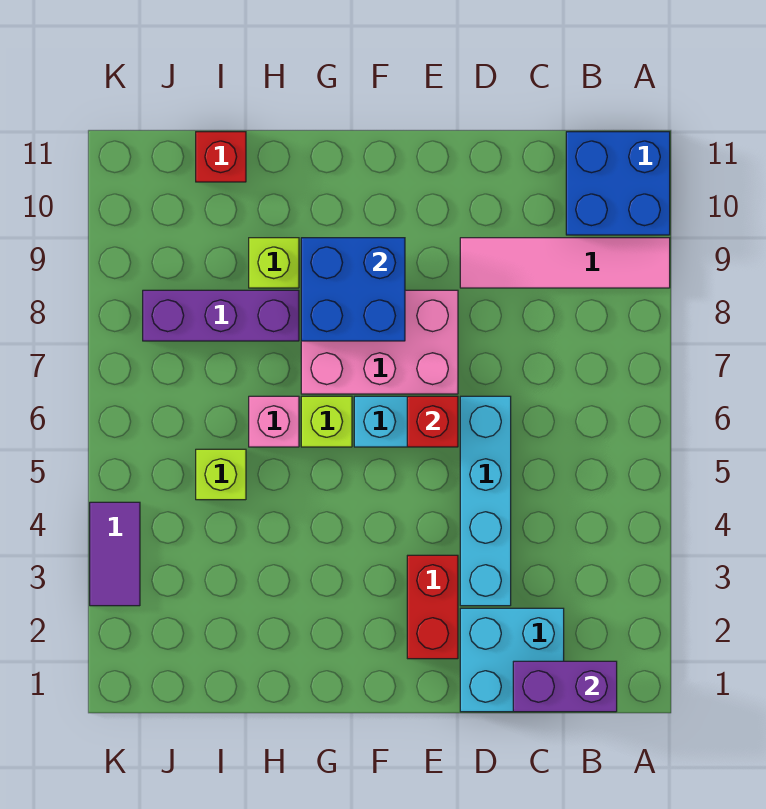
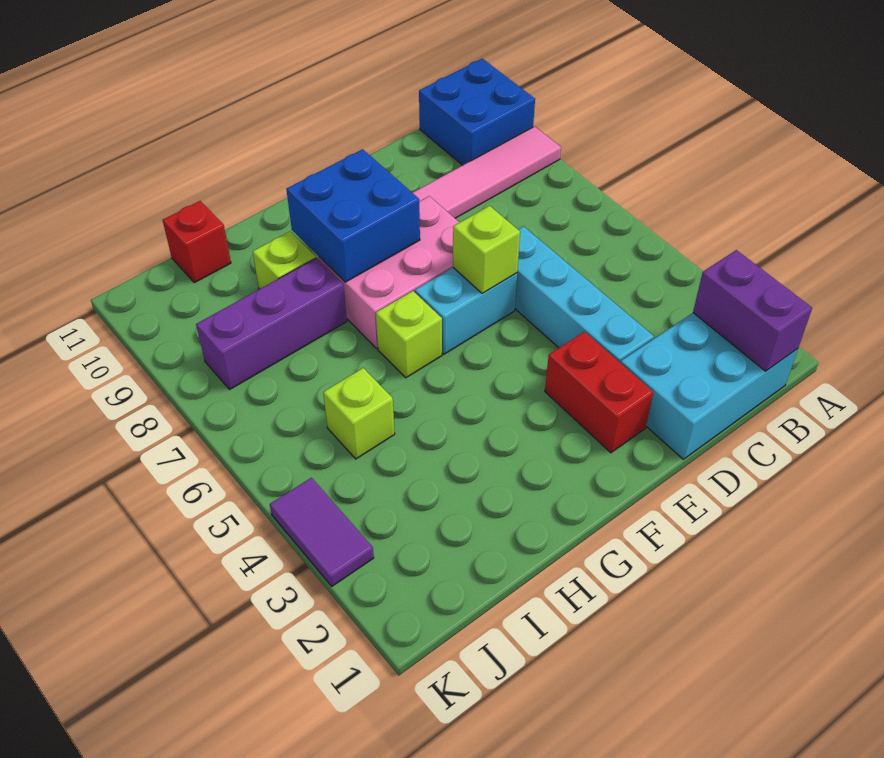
purple brick B1:C1 level 2 -> purple brick B1:B2 level 2
cyan brick C1:D2 level 1 -> cyan brick B1:D2 level 1
red brick E6 level 2 -> lime brick E6 level 2
pink brick H6 level 1 -> none

